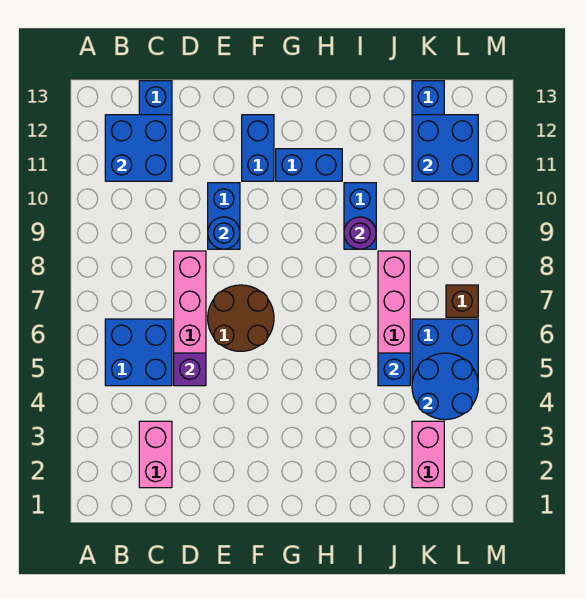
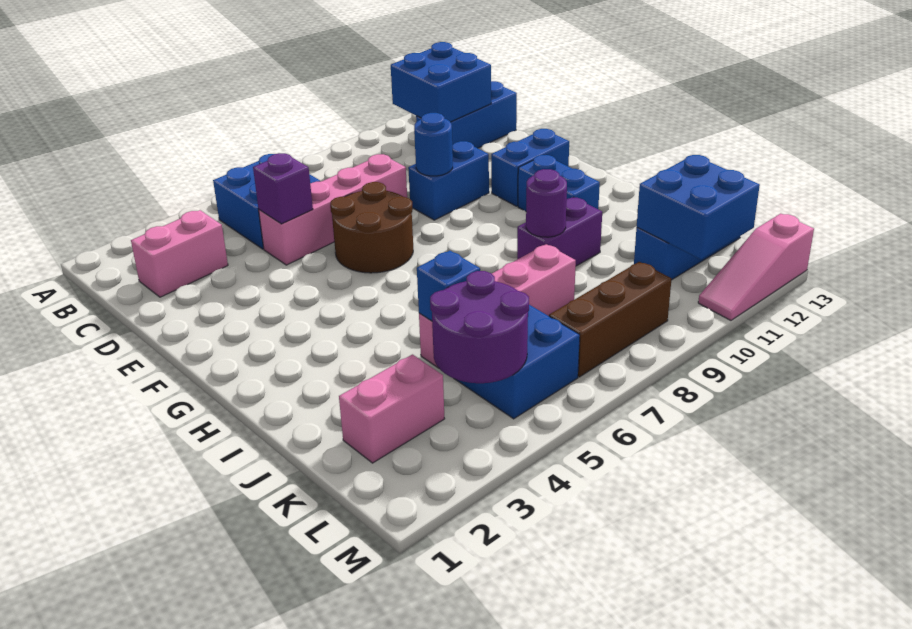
blue brick I9:I10 level 1 -> purple brick I9:I10 level 1
blue round brick K4:L5 level 2 -> purple round brick K4:L5 level 2
brown brick L7 level 1 -> brown brick L7:L9 level 1
none -> pink slope M11:M13 level 1 top 13

